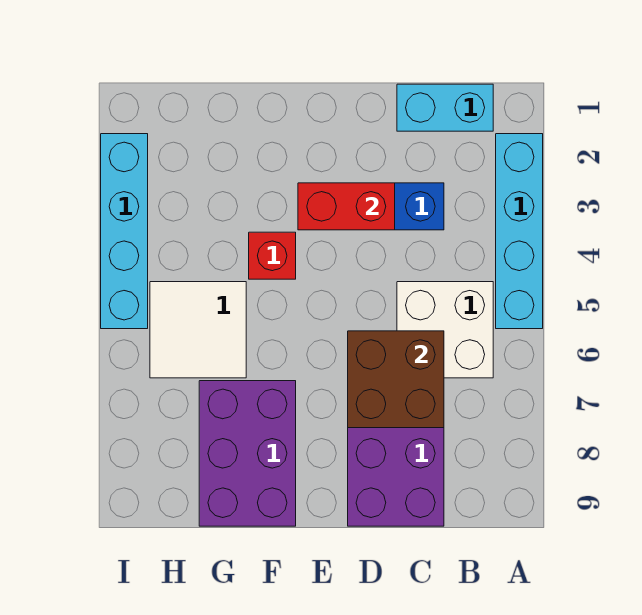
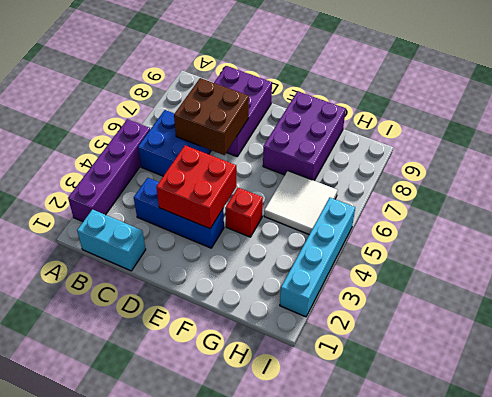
cyan brick A2:A5 level 1 -> purple brick A2:A5 level 1
white brick B5:C6 level 1 -> blue brick B5:C6 level 1
red brick D3:E3 level 2 -> red brick D3:E4 level 2

